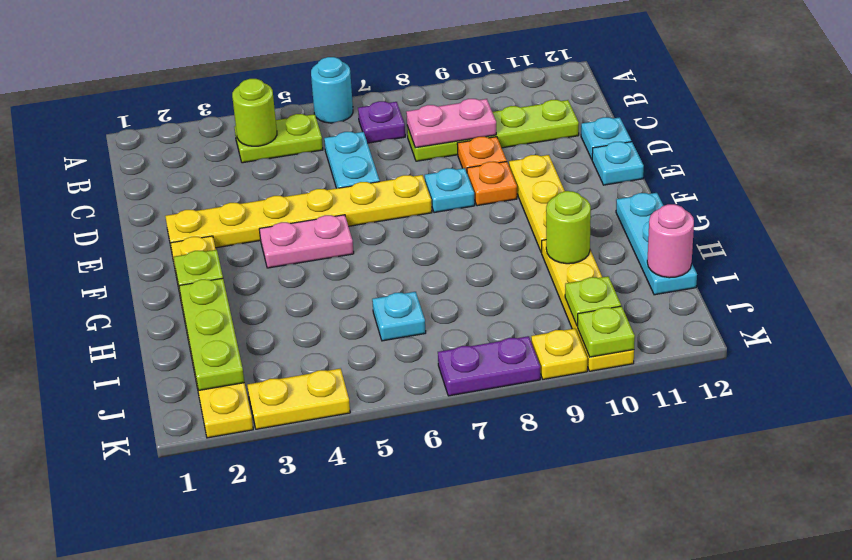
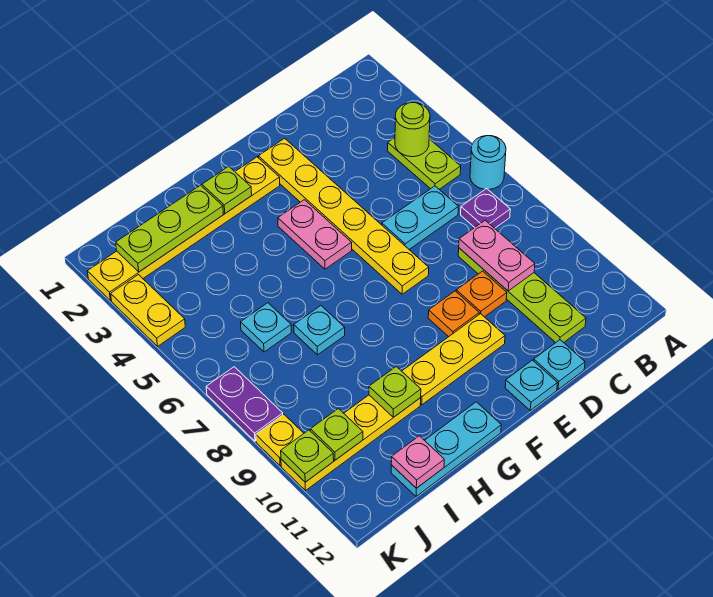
cyan plate E8 level 1 -> cyan plate H7 level 1
lime round brick H10 level 2 -> lime plate H10 level 2
pink round brick I12 level 2 -> pink plate I12 level 2

